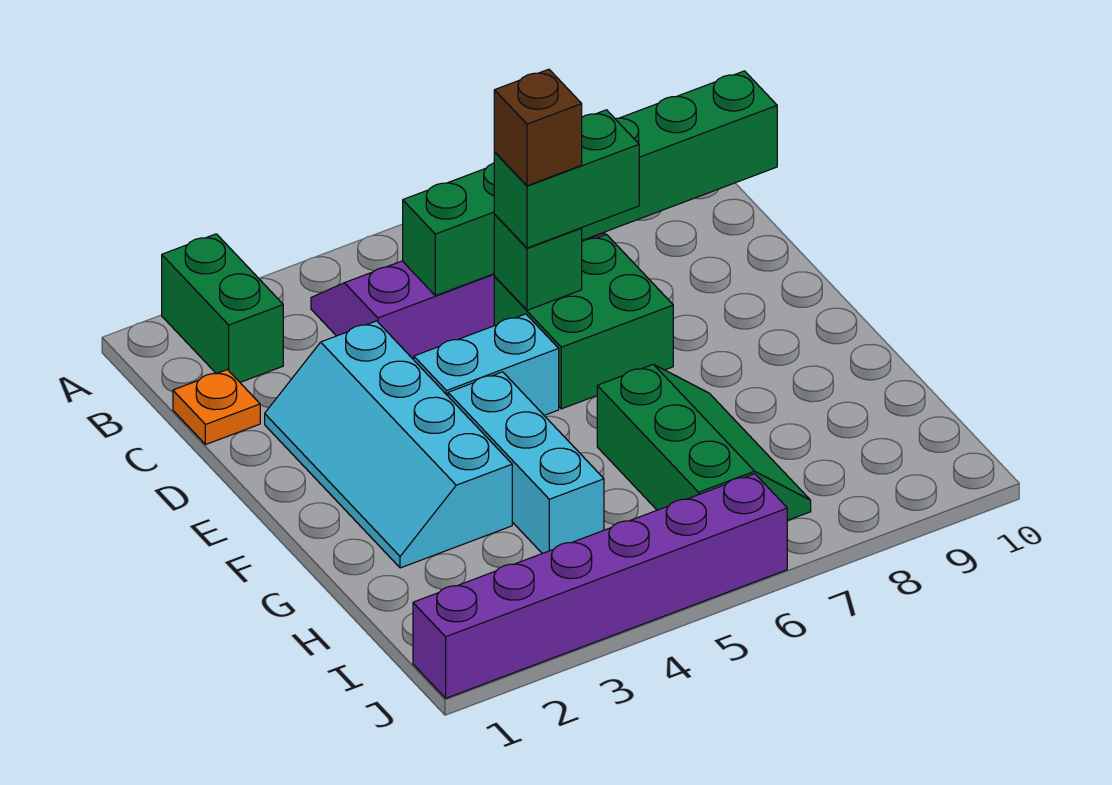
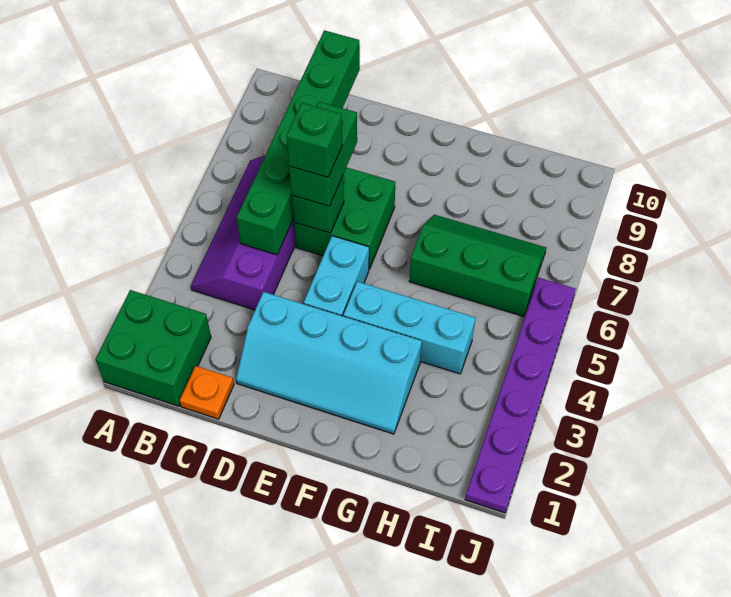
green brick A2:B2 level 1 -> green brick A1:B2 level 1
brown brick D6 level 4 -> green brick D6 level 4
purple brick J1:J6 level 1 -> purple plate J1:J6 level 1

